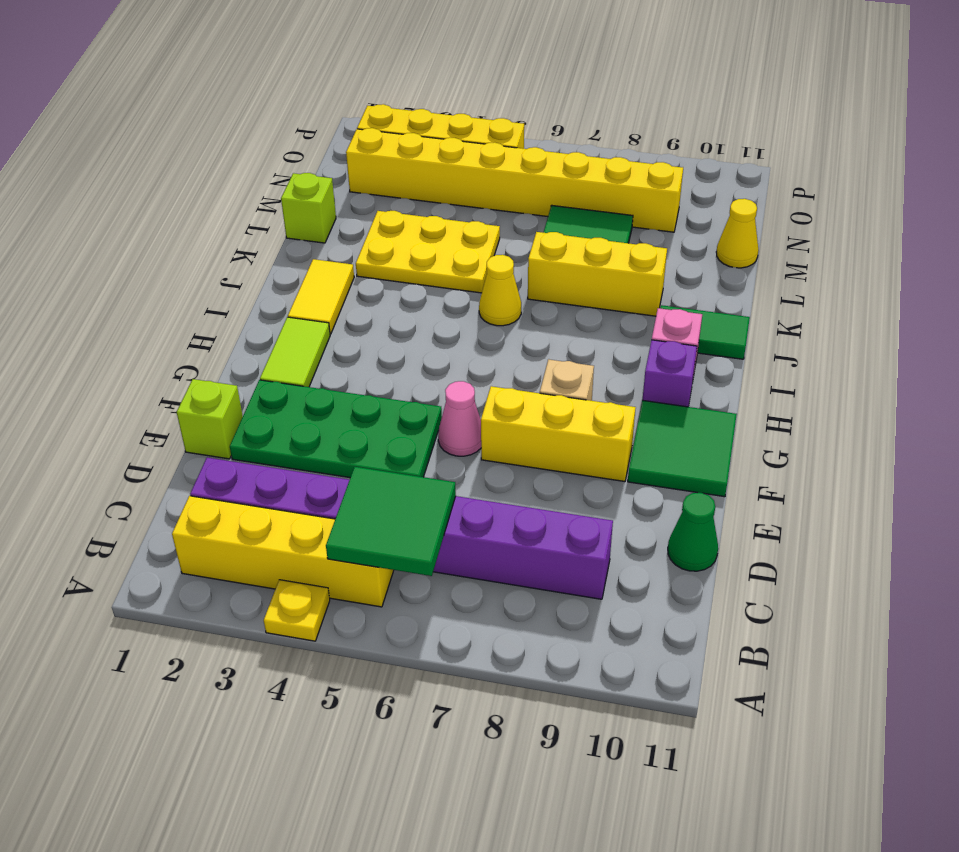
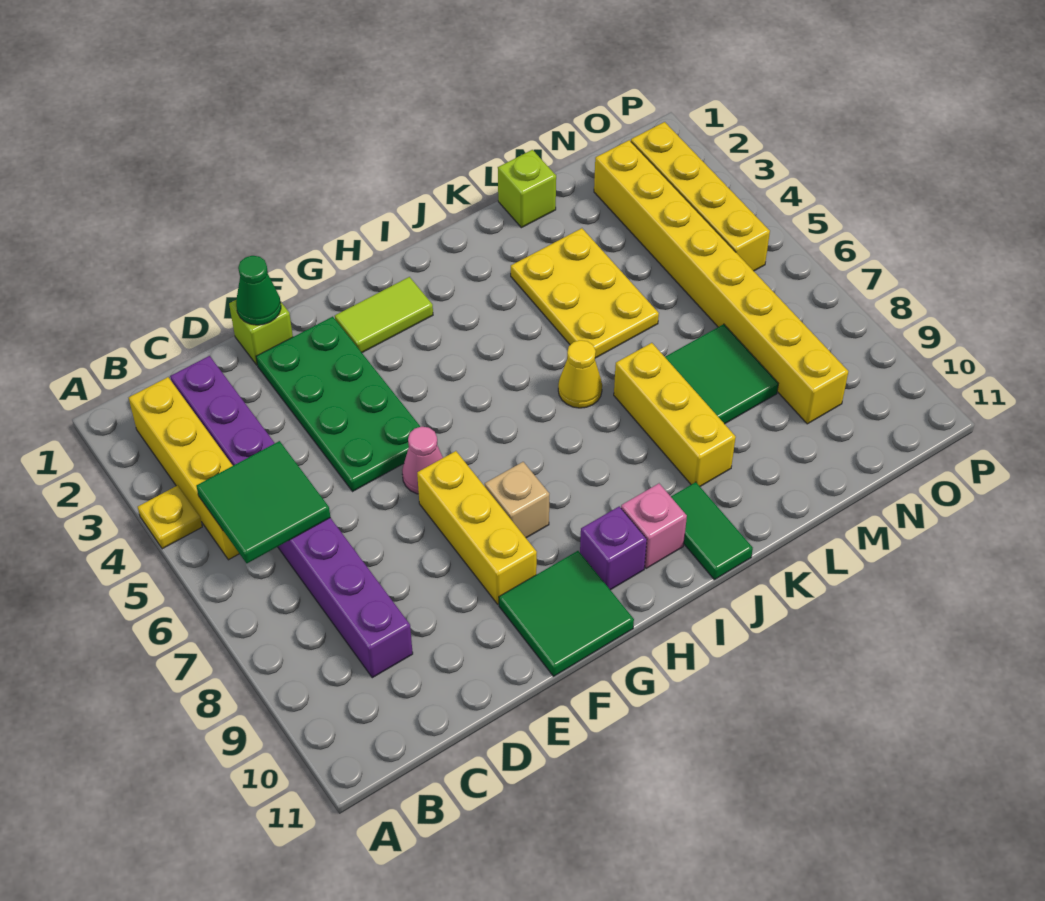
green cone D11 level 1 -> green cone E1 level 2
yellow tile I2:J2 level 1 -> none
yellow cone M11 level 1 -> none

